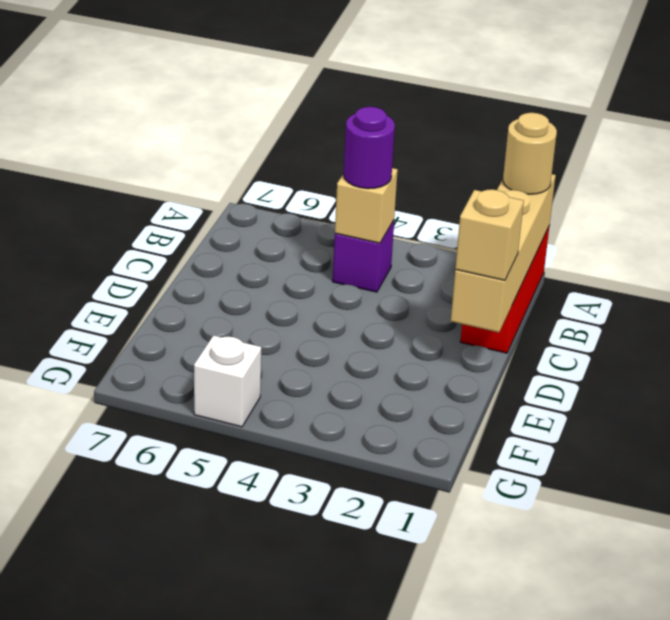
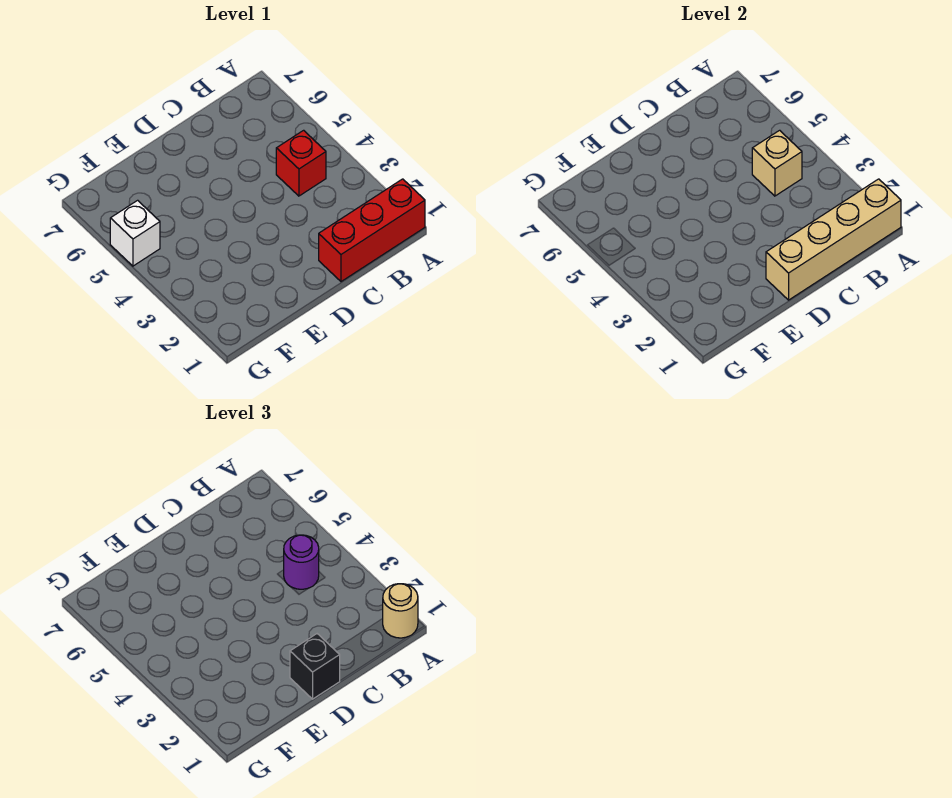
purple brick B4 level 1 -> red brick B4 level 1
tan brick D1 level 3 -> black brick D1 level 3

